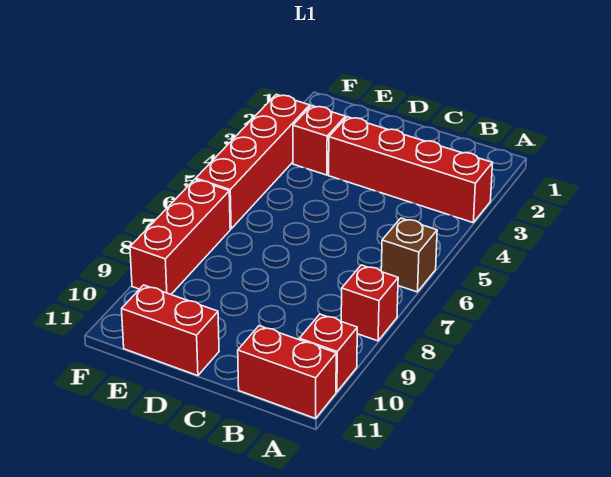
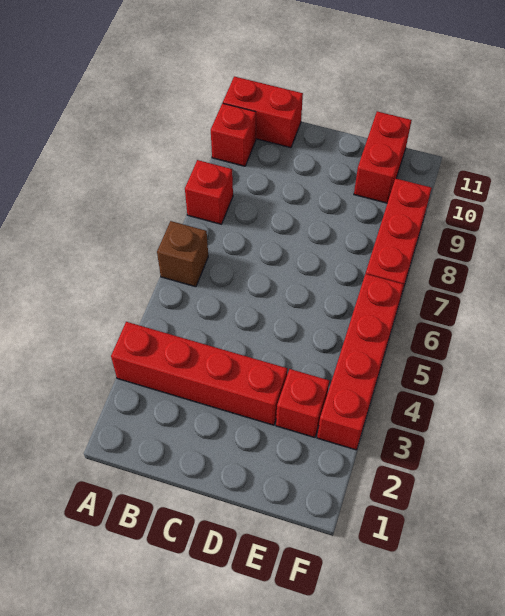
red brick D11:E11 level 1 -> red brick E10:E11 level 1

